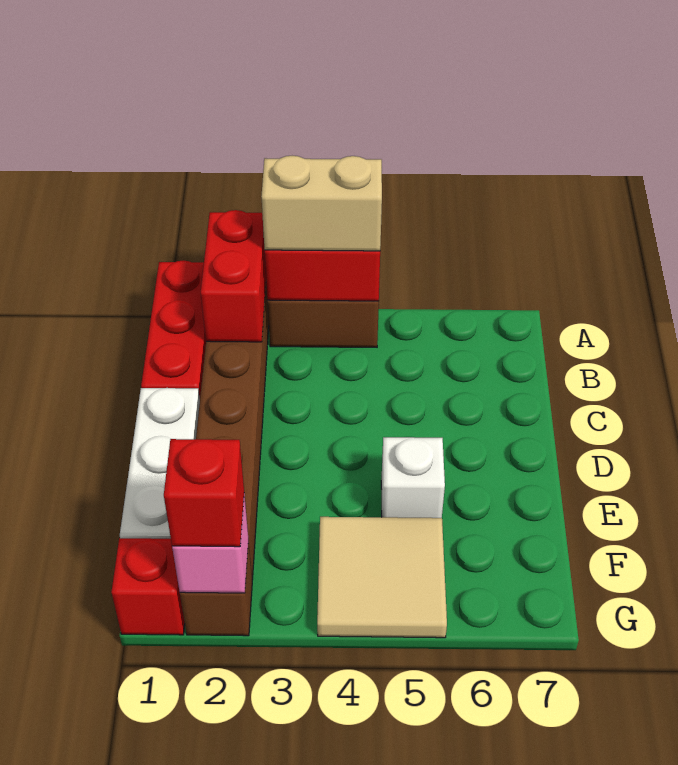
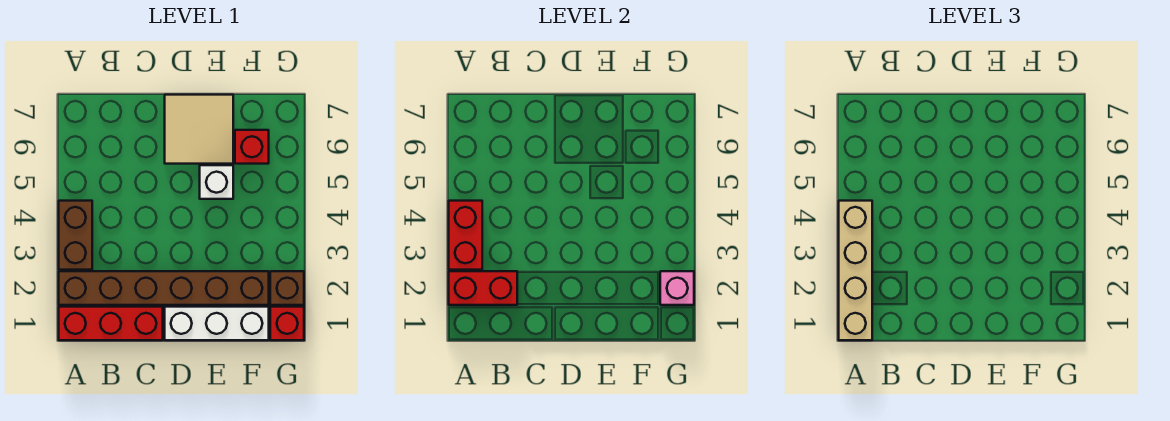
tan brick A3:A4 level 3 -> tan brick A1:A4 level 3
tan tile F4:G5 level 1 -> tan tile D6:E7 level 1
red brick G2 level 3 -> red brick F6 level 1

